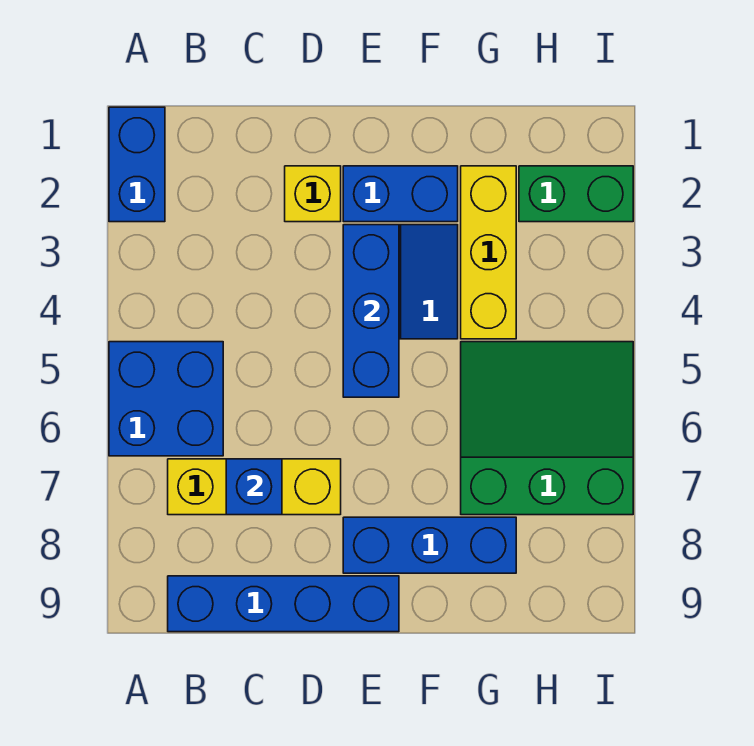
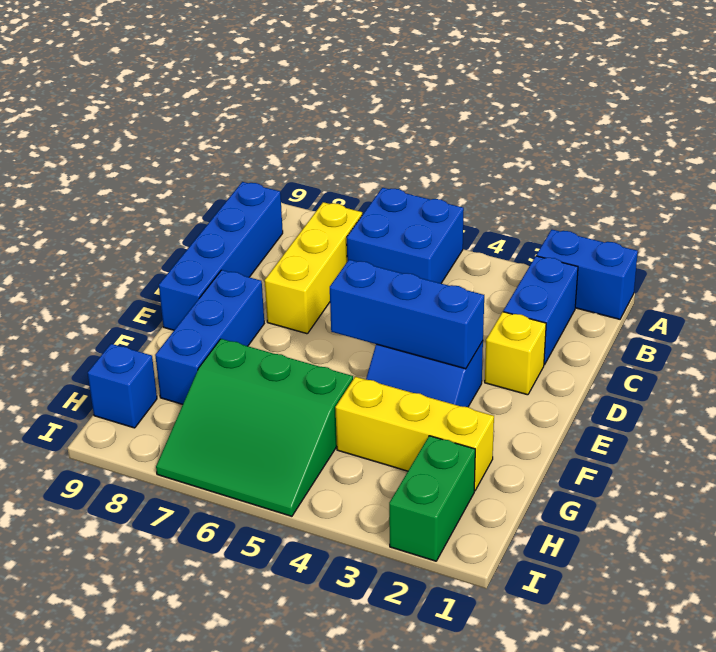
blue brick C7 level 2 -> blue brick H9 level 1
blue brick E2:F2 level 1 -> blue brick B2:C2 level 1
green slope G5:I7 level 1 top 7 -> green slope G5:I7 level 1 top G

